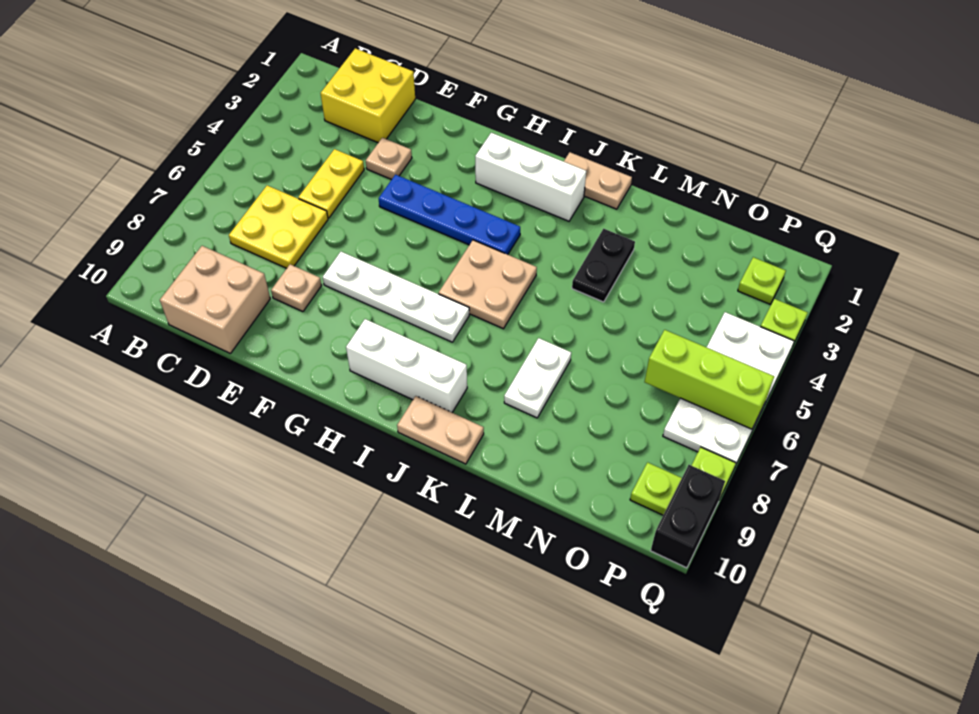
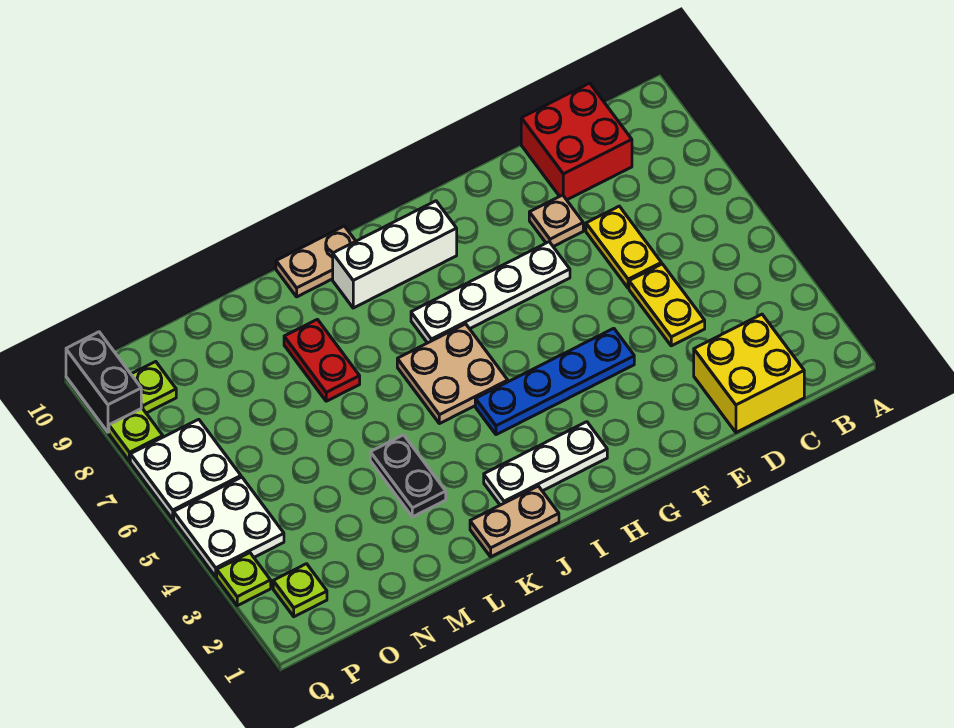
yellow plate C6:D7 level 1 -> yellow plate D6:D7 level 1
tan brick C9:D10 level 1 -> red brick C9:D10 level 1
tan plate E3 level 1 -> none
white brick H2:J2 level 1 -> white plate H2:J2 level 1
white plate L7:L8 level 1 -> red plate L7:L8 level 1
lime brick O6:Q6 level 2 -> none

